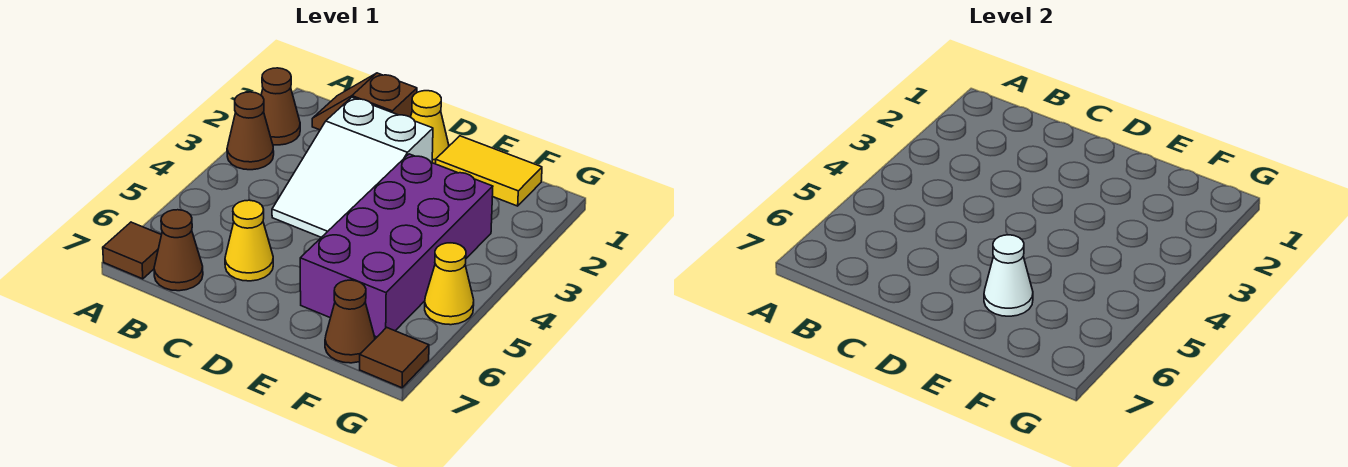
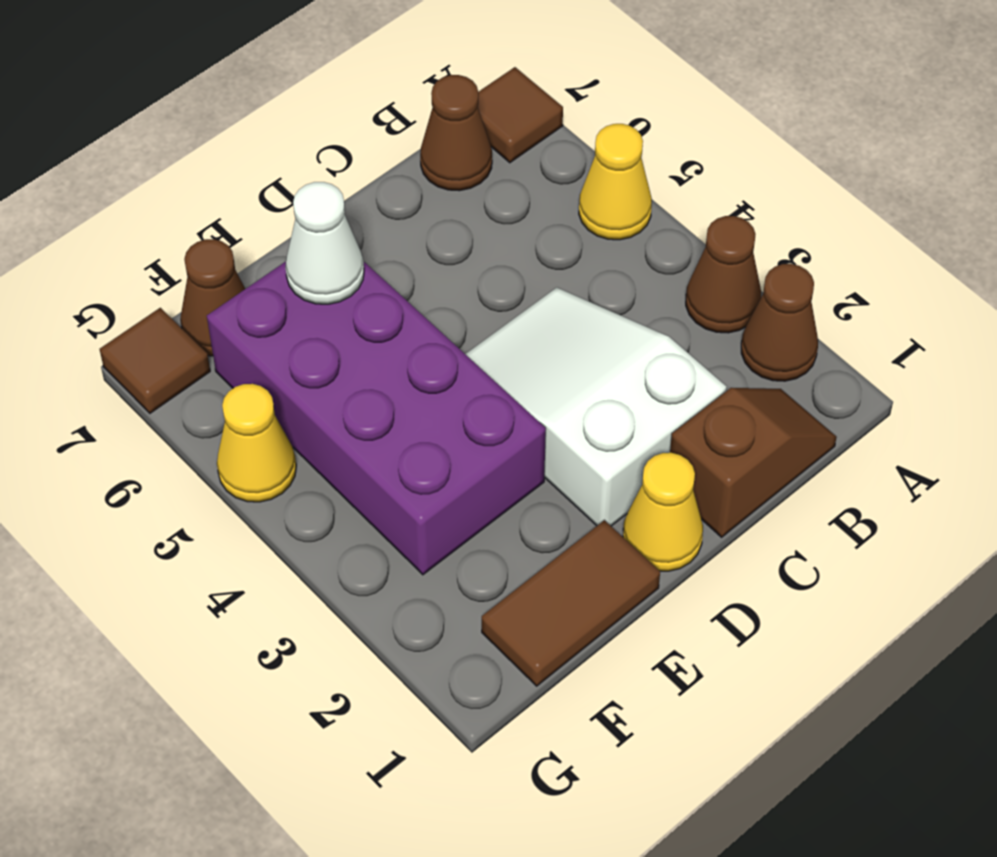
yellow cone C6 level 1 -> yellow cone A5 level 1
yellow tile E1:F1 level 1 -> brown tile E1:F1 level 1

